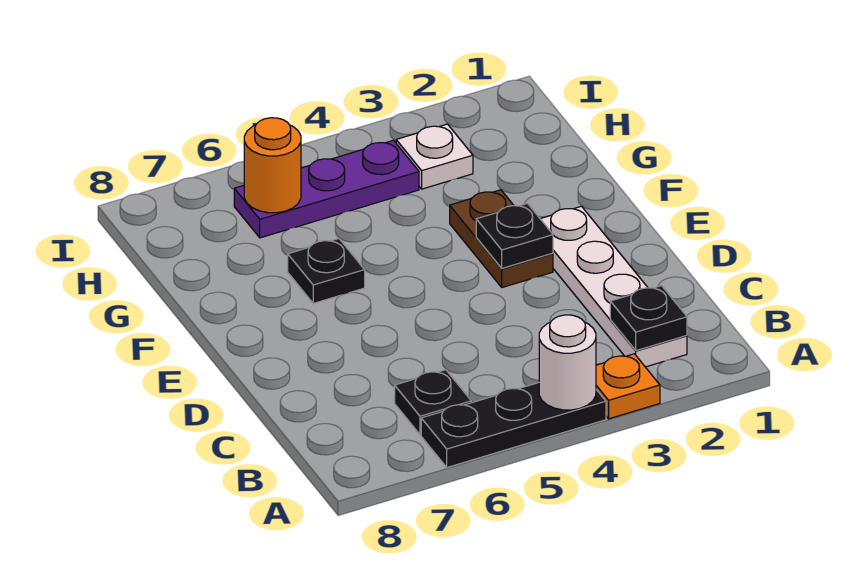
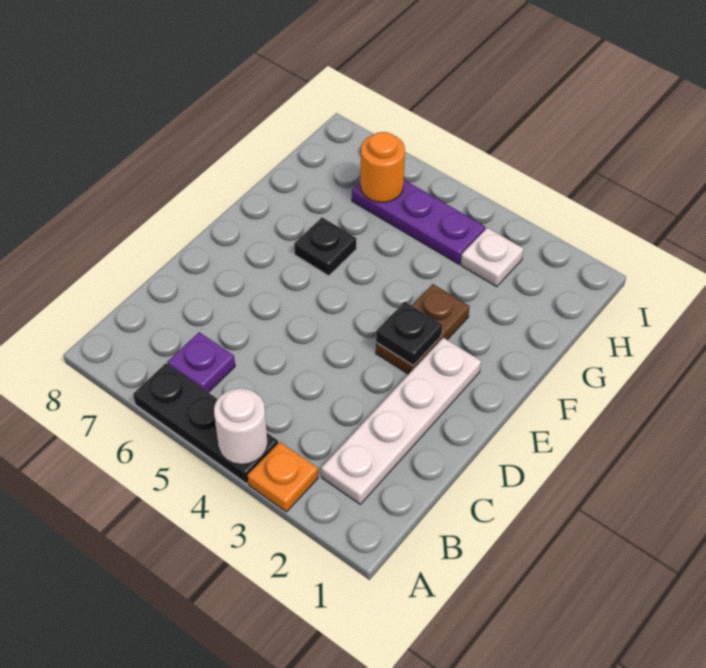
black plate B2 level 2 -> none
black plate B6 level 1 -> purple plate B6 level 1

